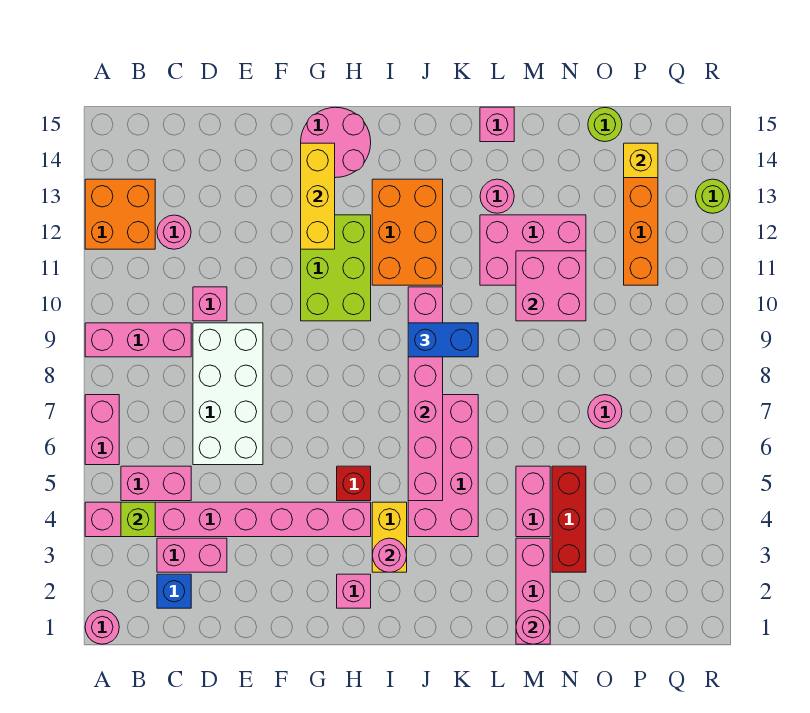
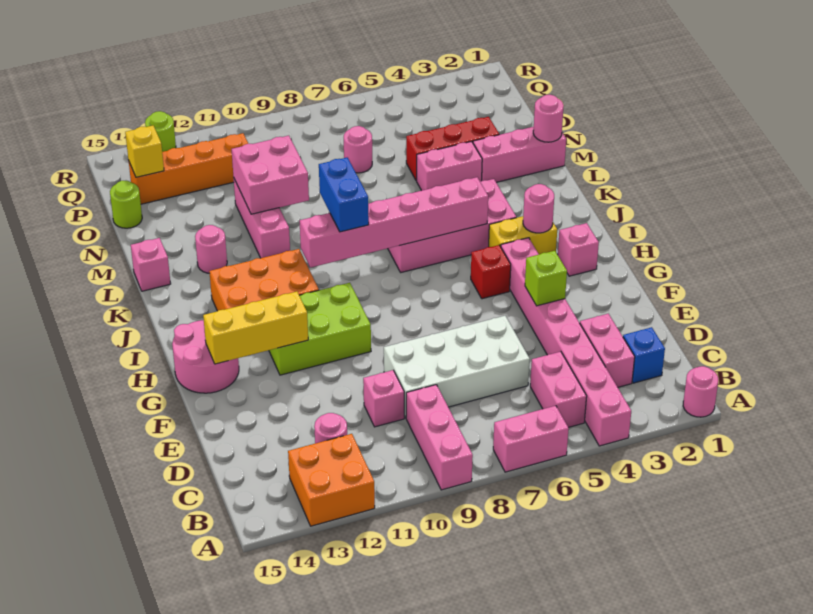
lime brick B4 level 2 -> lime brick F4 level 2
pink brick L11:N12 level 1 -> pink brick L11:N11 level 1

